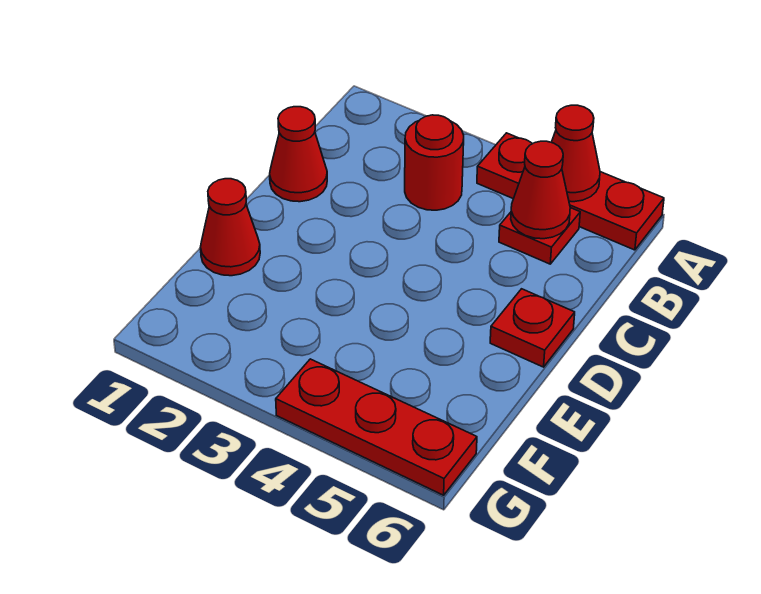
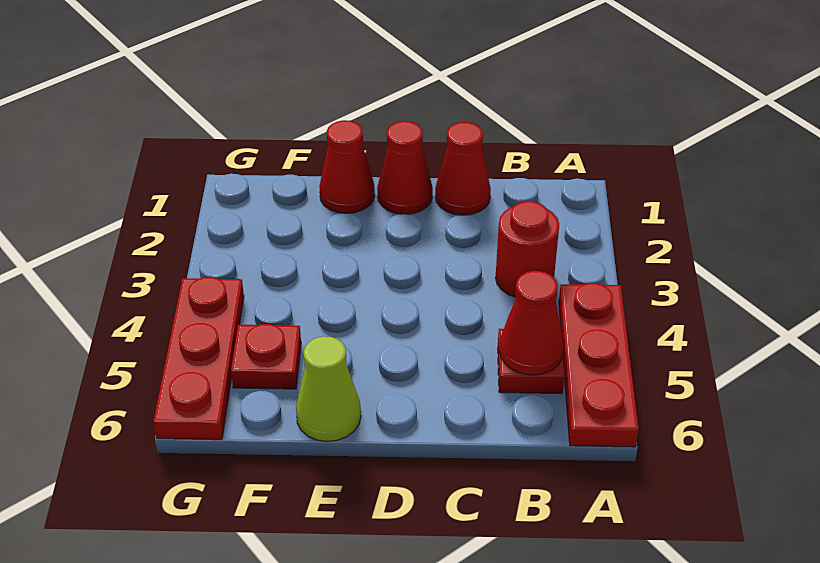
red cone A5 level 2 -> red cone D1 level 1
red plate D6 level 1 -> red plate F5 level 1
none -> lime cone E6 level 1

